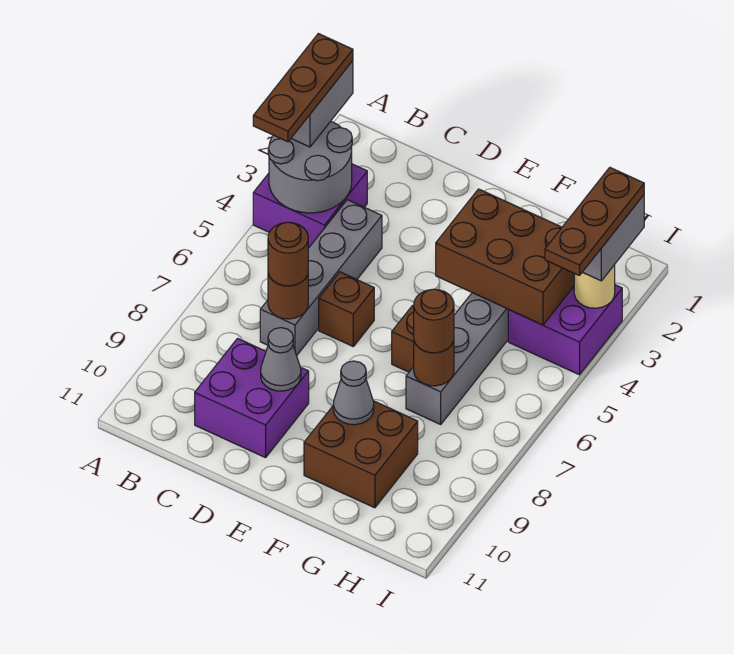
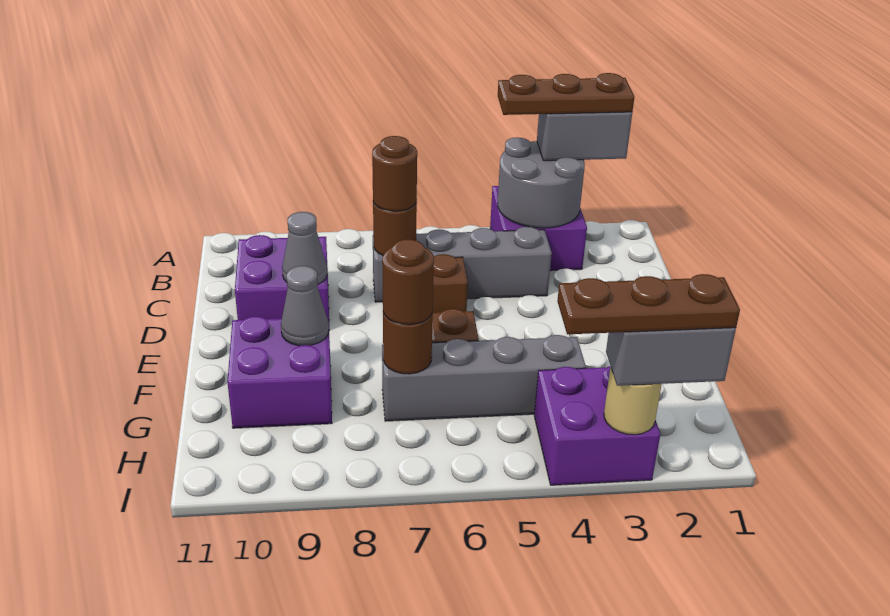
brown brick F3:H4 level 2 -> none
brown brick F9:G10 level 1 -> purple brick F9:G10 level 1

